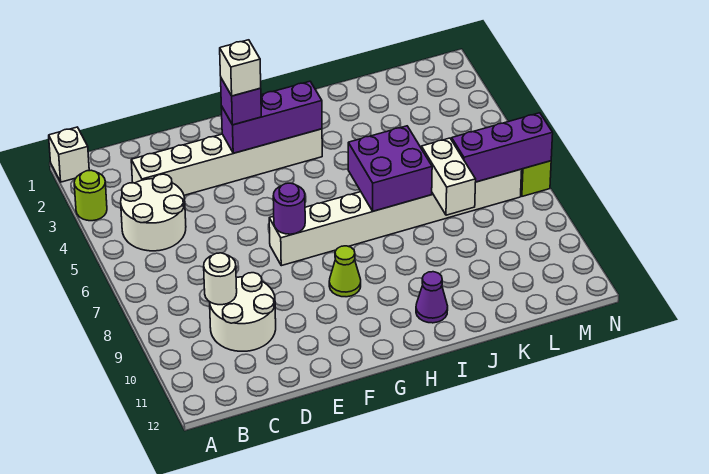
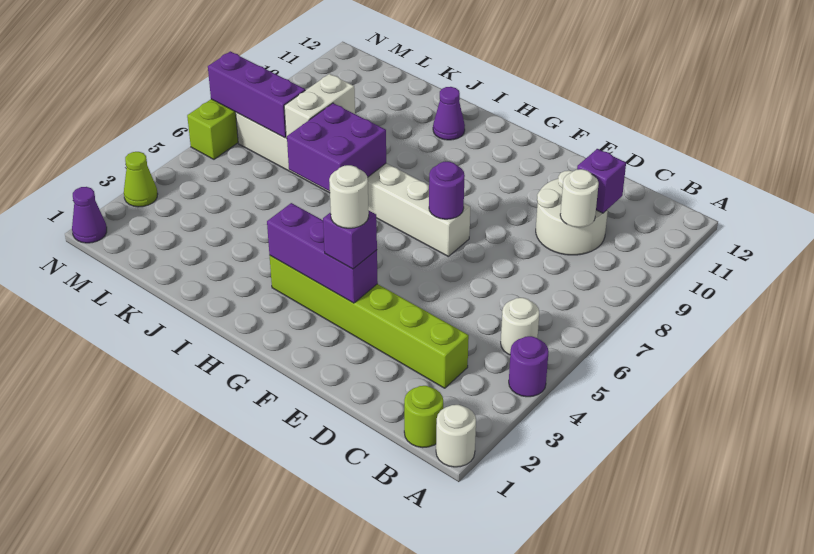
white brick A1 level 1 -> white round brick A1 level 1
lime round brick A3 level 1 -> lime round brick B1 level 1
none -> purple round brick A4 level 1
white round brick B4:C5 level 1 -> white round brick B5 level 1
white brick C3:H3 level 1 -> lime brick C3:H3 level 1
none -> purple brick C10 level 2
white brick F3 level 4 -> white round brick F3 level 4
lime cone G9 level 1 -> lime cone N3 level 1
none -> purple cone N1 level 1

